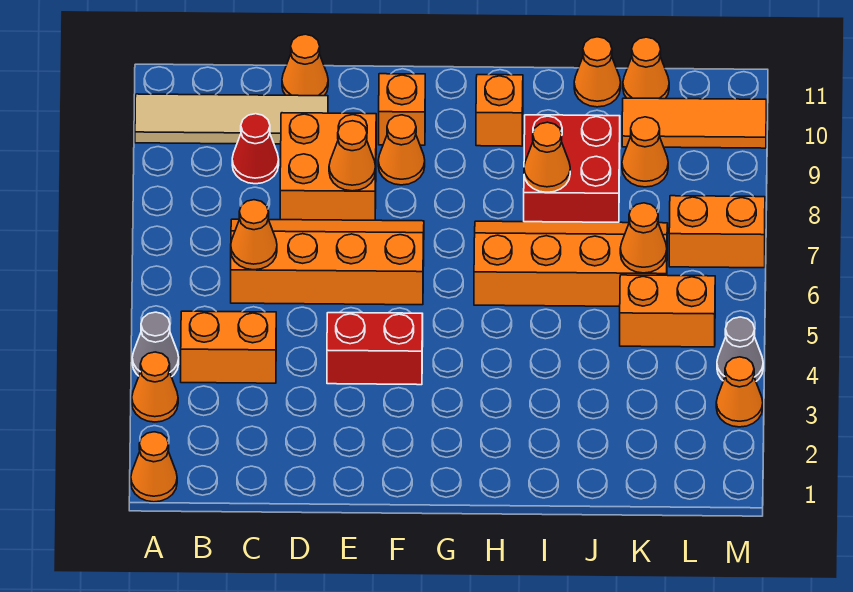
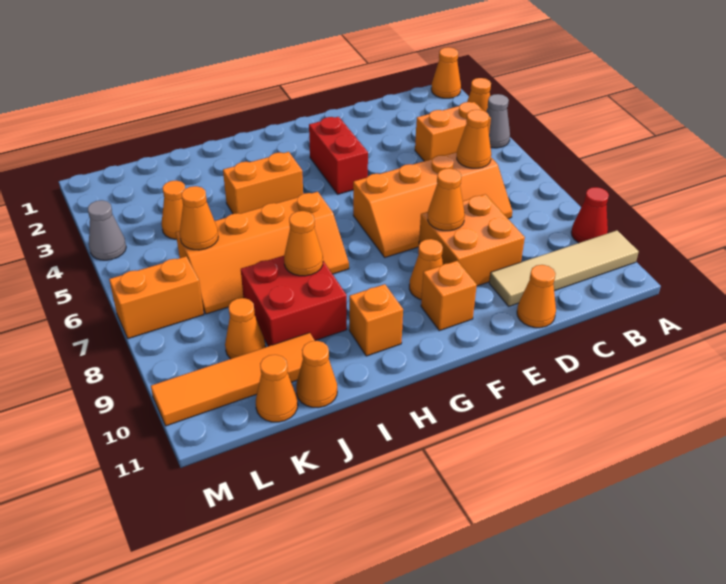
red cone C9 level 1 -> red cone A9 level 1
red brick E4:F4 level 1 -> red brick F3:F4 level 1
orange brick K5:L5 level 1 -> orange brick H4:I4 level 1
orange tile K10:M10 level 1 -> orange tile J10:M10 level 1
orange cone M3 level 1 -> orange cone K4 level 1

